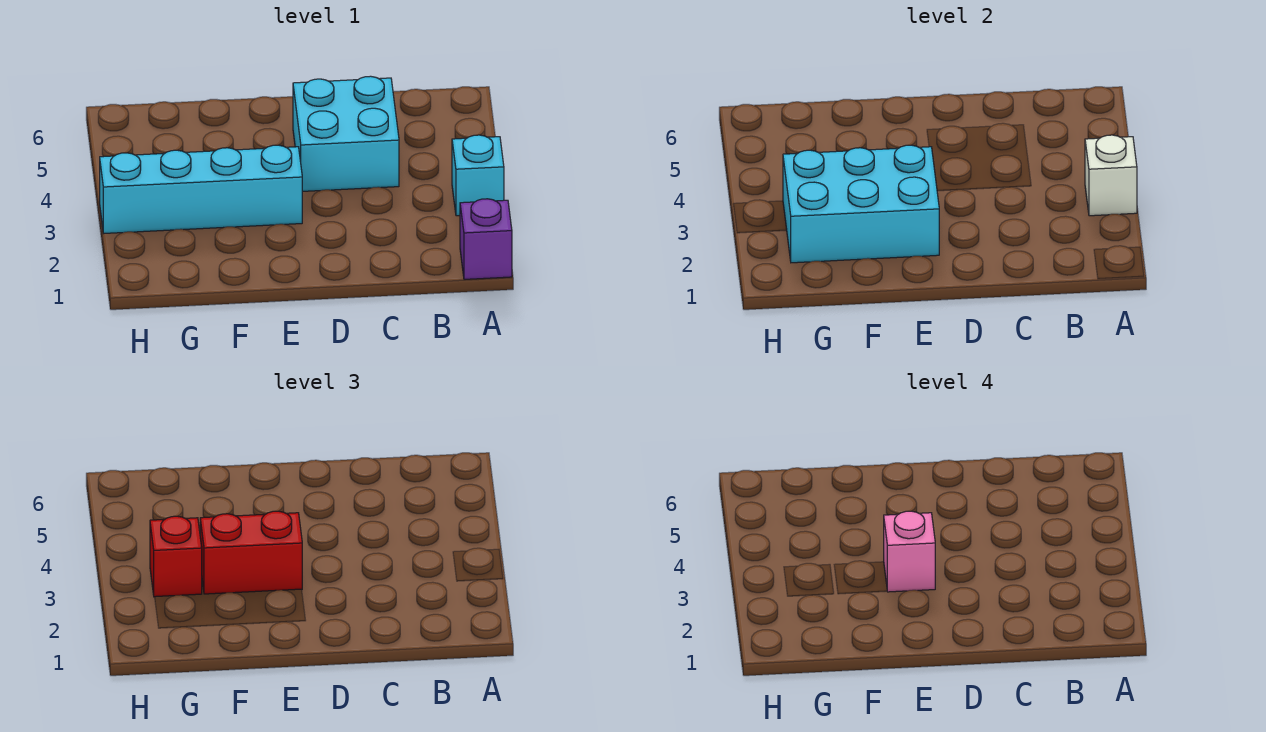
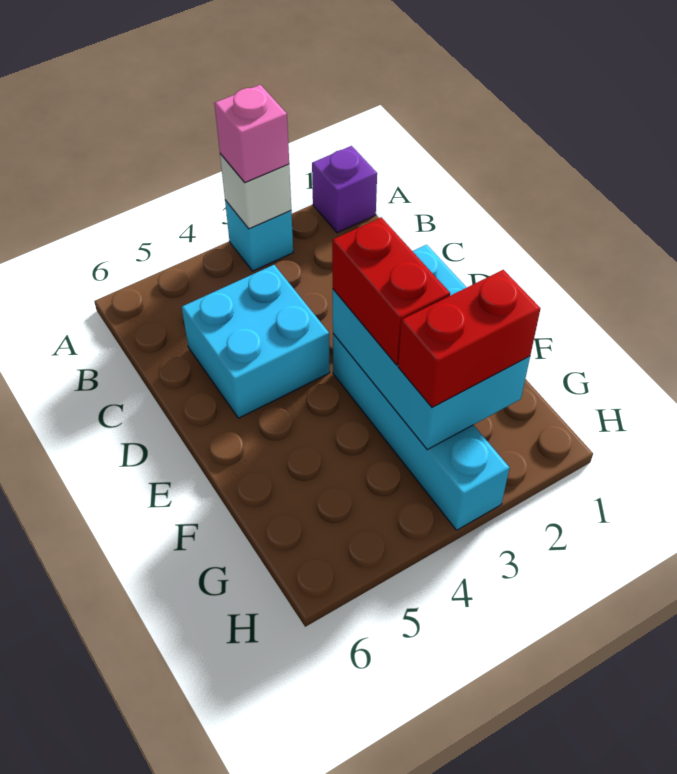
pink brick E3 level 4 -> pink brick A3 level 3
red brick G3 level 3 -> red brick G2:G3 level 3

